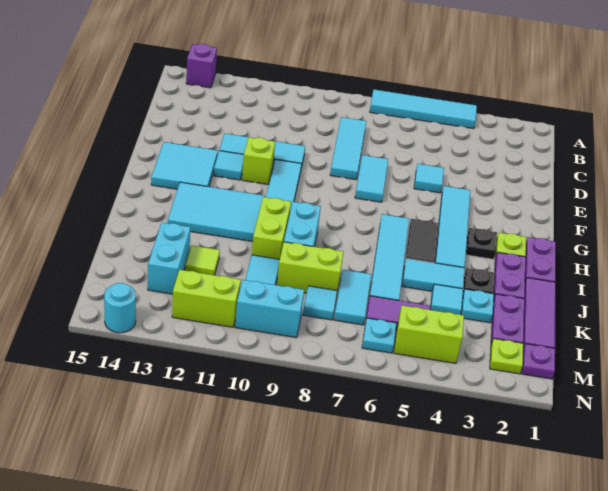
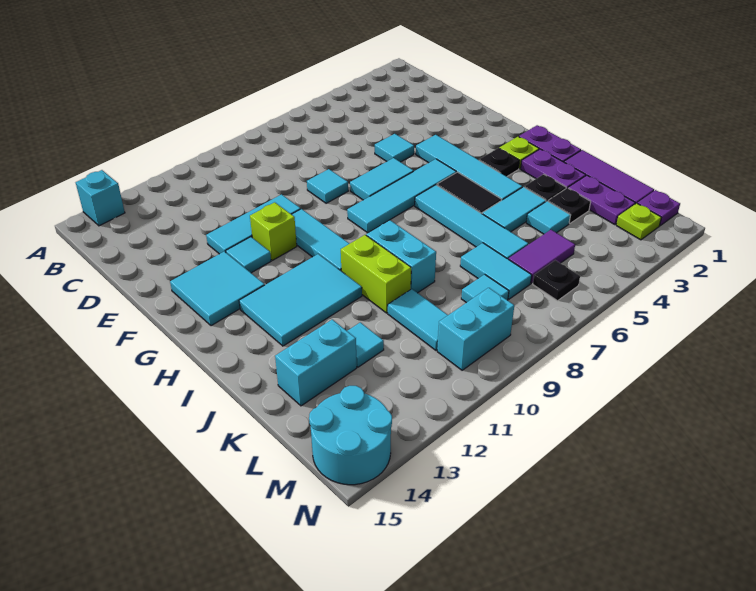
cyan tile A4:A7 level 1 -> cyan tile G5:G8 level 1
purple brick A14 level 1 -> cyan brick A14 level 1
cyan tile C8:E8 level 1 -> cyan tile E8 level 1
cyan tile E7:F7 level 1 -> cyan tile F6:F7 level 1
cyan plate K3 level 1 -> black plate K3 level 1
lime brick K8:K9 level 1 -> none
lime tile K12 level 1 -> cyan tile K12 level 1
cyan brick K13:L13 level 1 -> cyan brick K13:K14 level 1
lime brick M4:M5 level 1 -> none
cyan plate M6 level 1 -> black plate M6 level 1
lime brick M11:M12 level 1 -> none
cyan round brick N14 level 1 -> cyan round brick M14:N15 level 1

